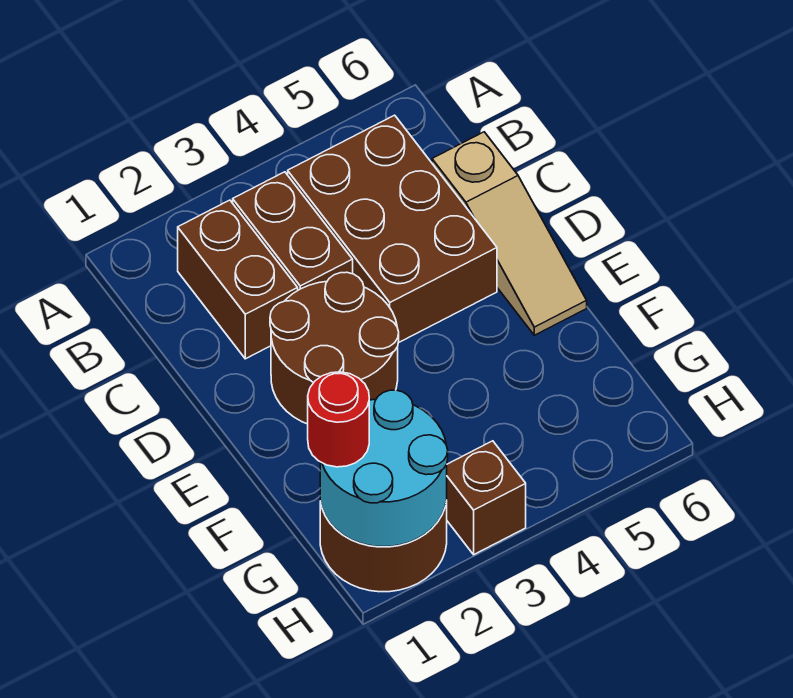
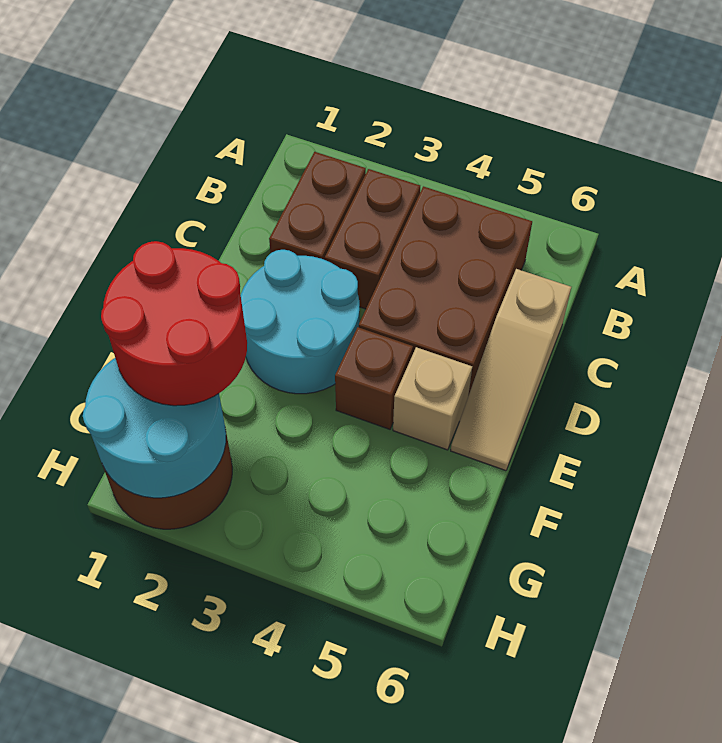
brown round brick D2:E3 level 1 -> cyan round brick D2:E3 level 1
none -> tan brick E5 level 1
red round brick G1 level 3 -> red round brick F1:G2 level 3
brown brick H3 level 1 -> brown brick E4 level 1

